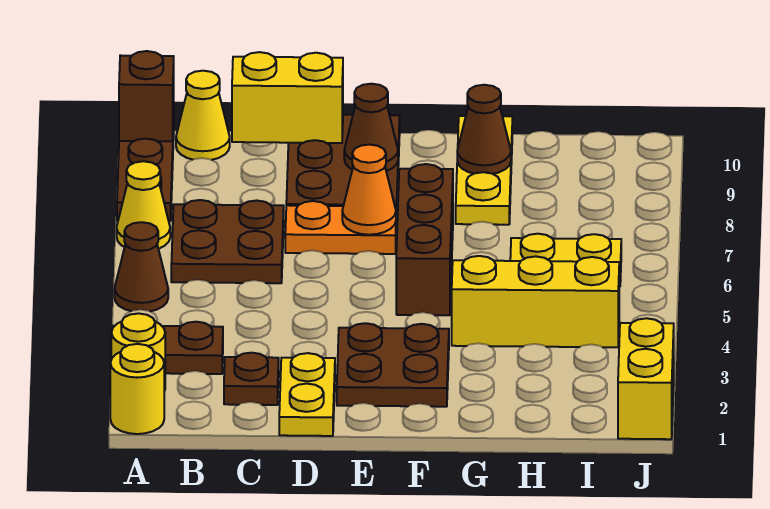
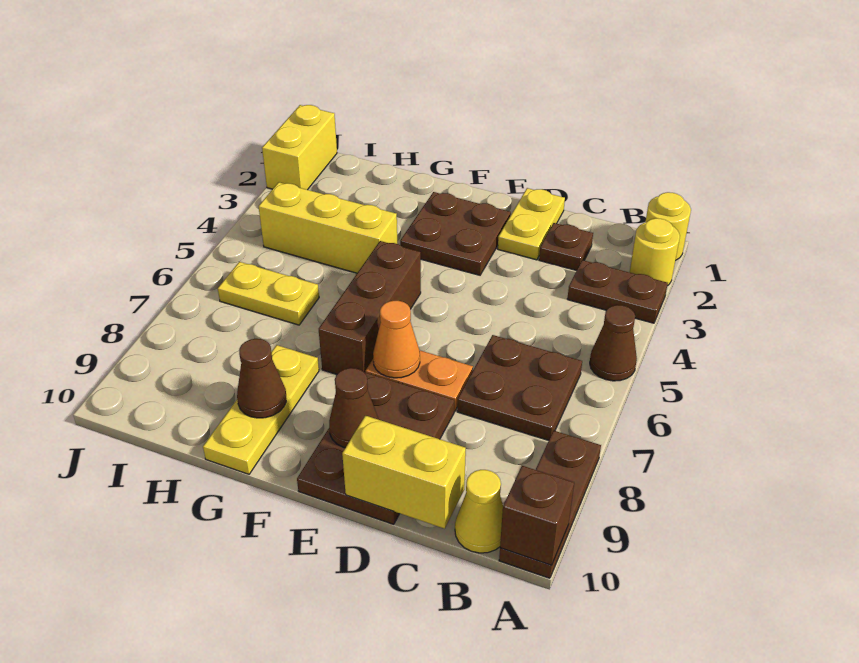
yellow cone A7 level 1 -> none

